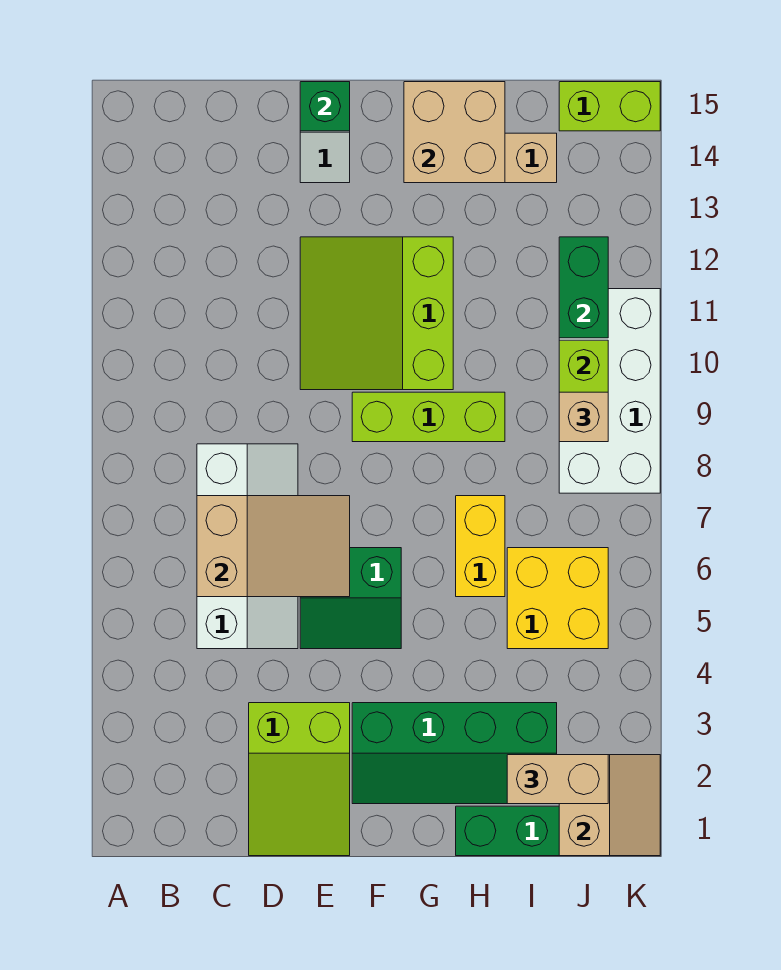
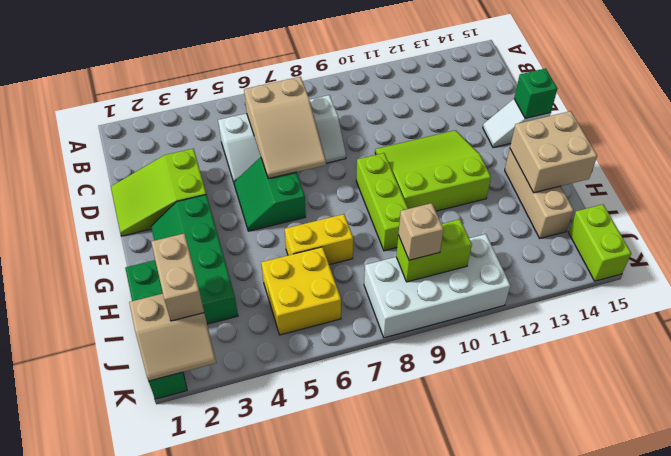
green brick J11:J12 level 2 -> none

